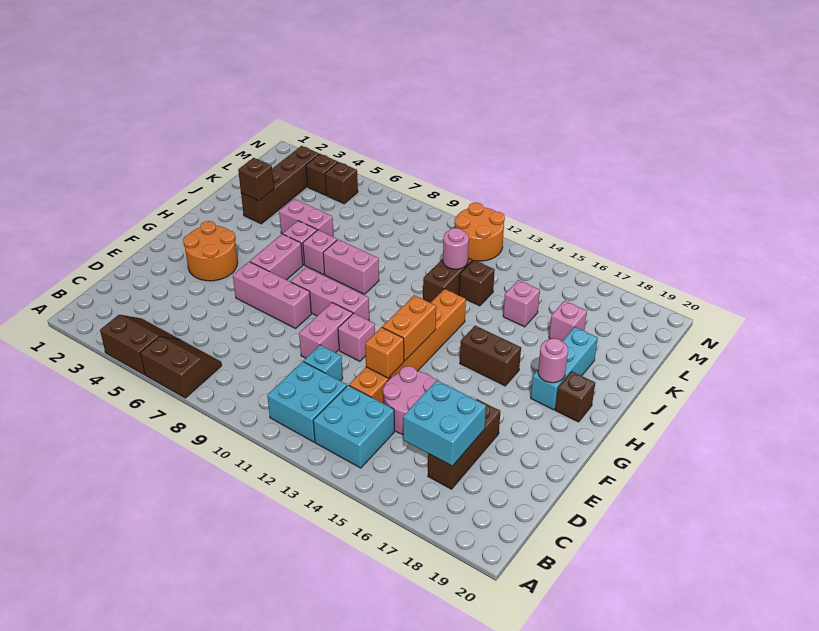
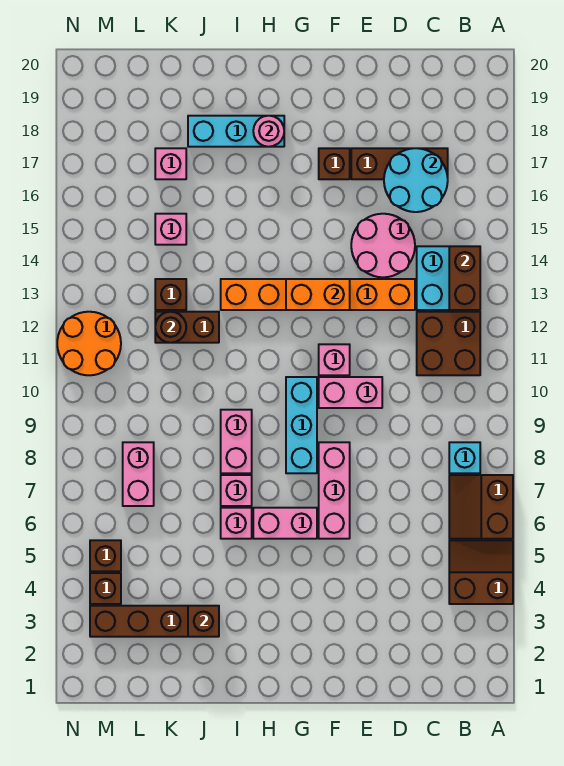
brown slope A4:B5 level 1 top A -> brown slope A4:B5 level 1 top 4
cyan brick B11:C12 level 1 -> brown brick B11:C12 level 1
cyan brick C16:D17 level 2 -> cyan round brick C16:D17 level 2
cyan brick D11 level 1 -> cyan brick B8 level 1
orange brick E13 level 2 -> none
orange round brick F3:G4 level 1 -> none
pink brick G8:G10 level 1 -> cyan brick G8:G10 level 1
brown brick H15:H16 level 1 -> brown brick B13:B14 level 2
brown brick H19 level 1 -> brown brick F17 level 1
pink brick J5:J6 level 1 -> pink brick L7:L8 level 1
pink round brick K12 level 2 -> brown round brick K12 level 2

